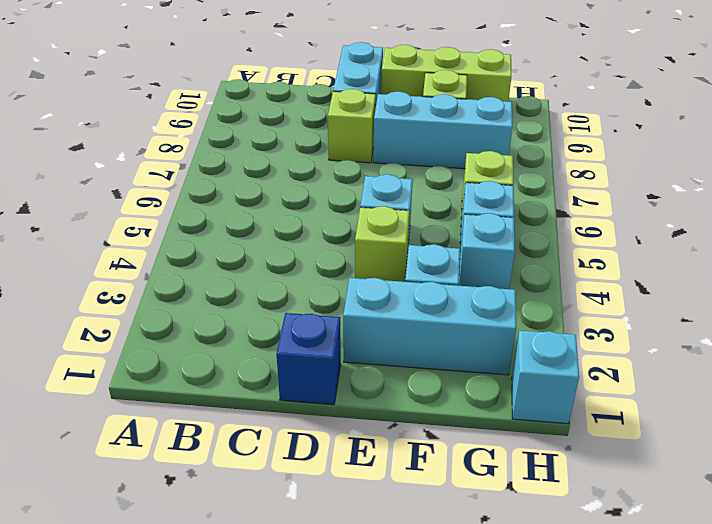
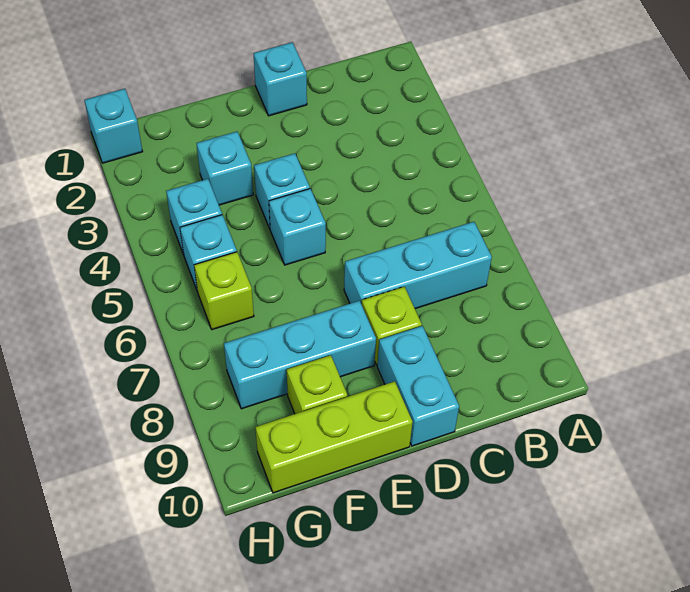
blue brick D1 level 1 -> cyan brick D1 level 1
cyan brick E2:G2 level 1 -> cyan brick B7:D7 level 1
lime brick E4 level 1 -> cyan brick E4 level 1

